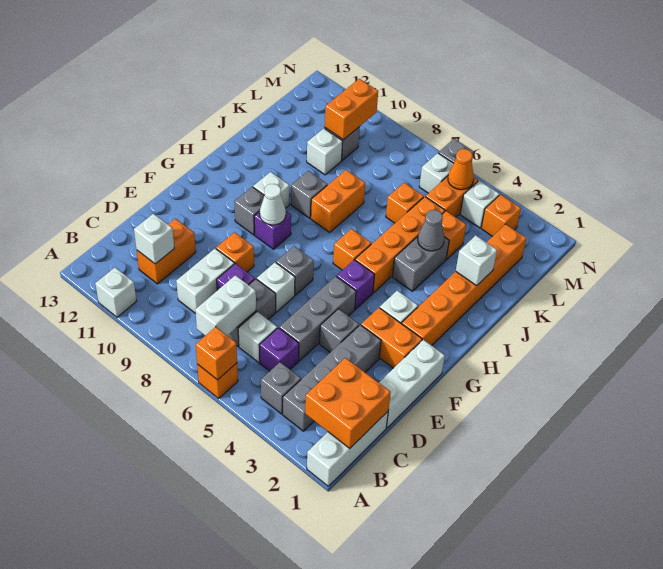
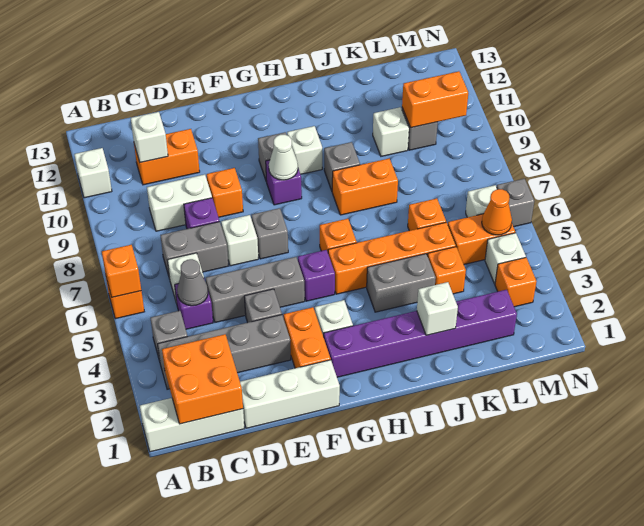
white brick B7:C7 level 2 -> none
orange brick G2:L2 level 1 -> purple brick G2:L2 level 1
grey cone J4 level 2 -> grey cone C5 level 2

